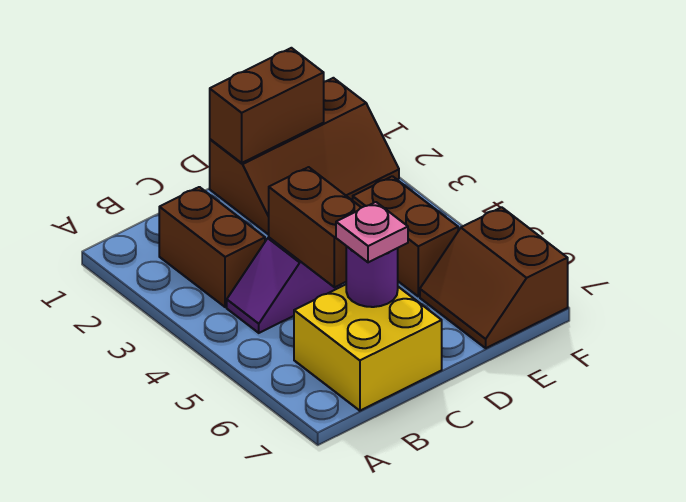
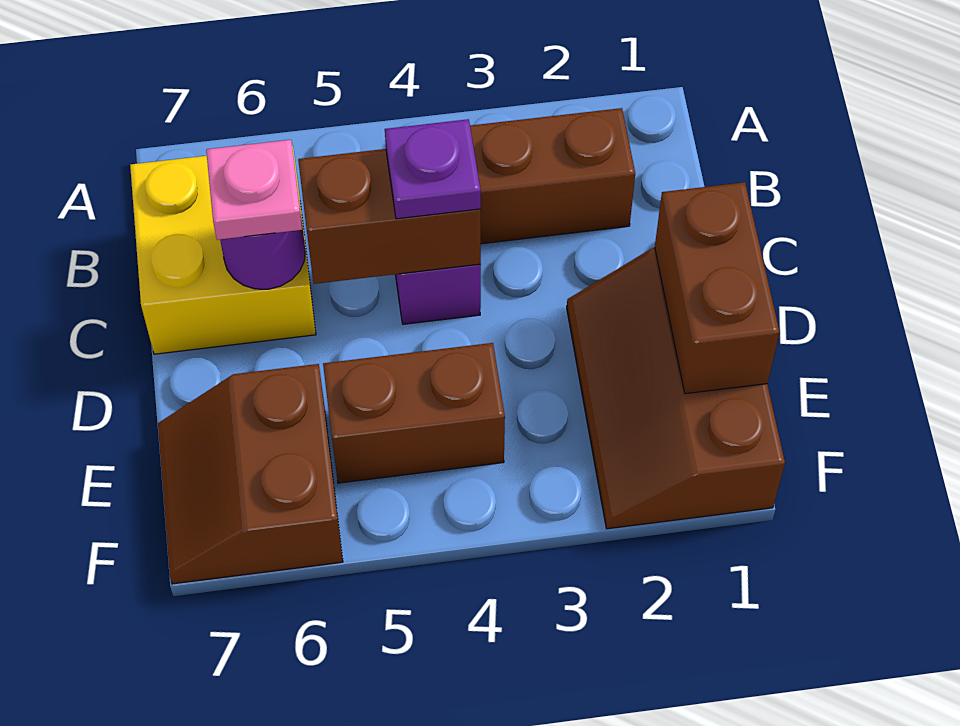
none -> purple plate C4 level 3
brown slope E6:F7 level 1 top F -> brown slope E6:F7 level 1 top 6

